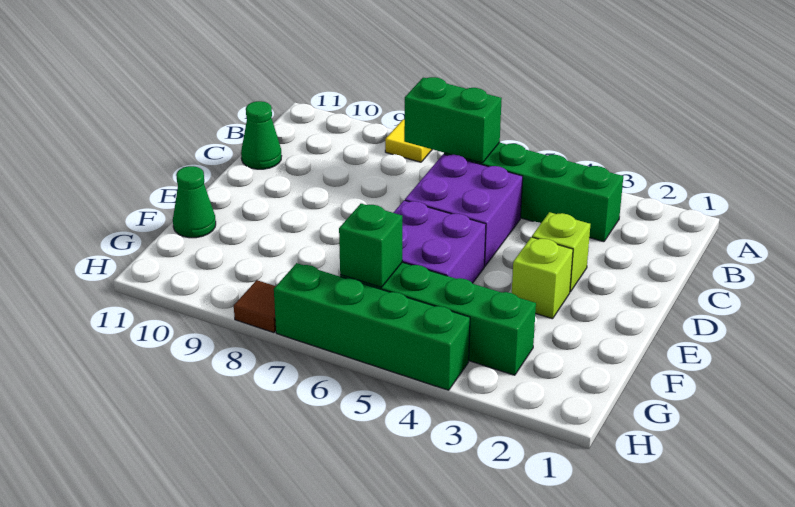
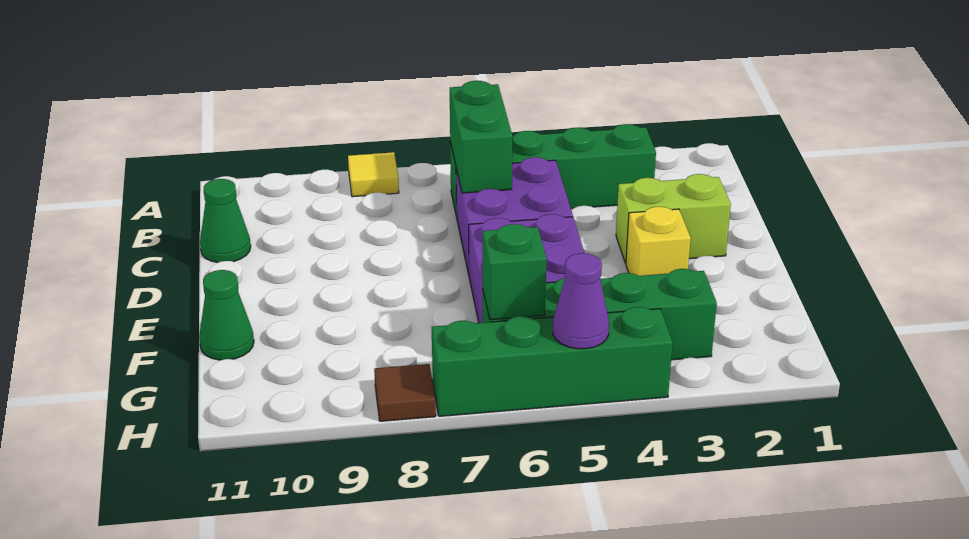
green brick B6:B7 level 2 -> green brick B6:C6 level 2
lime brick D3 level 1 -> lime brick D2:D3 level 1
lime brick E3 level 1 -> yellow brick E3 level 1
none -> purple cone H5 level 2

